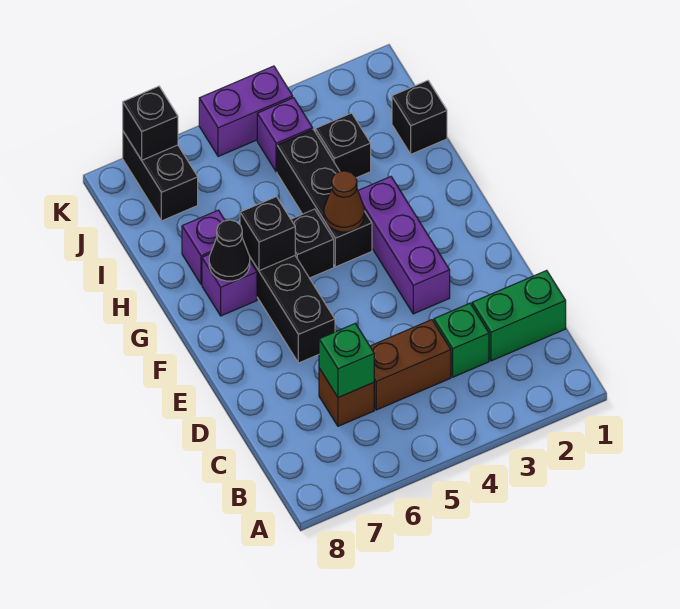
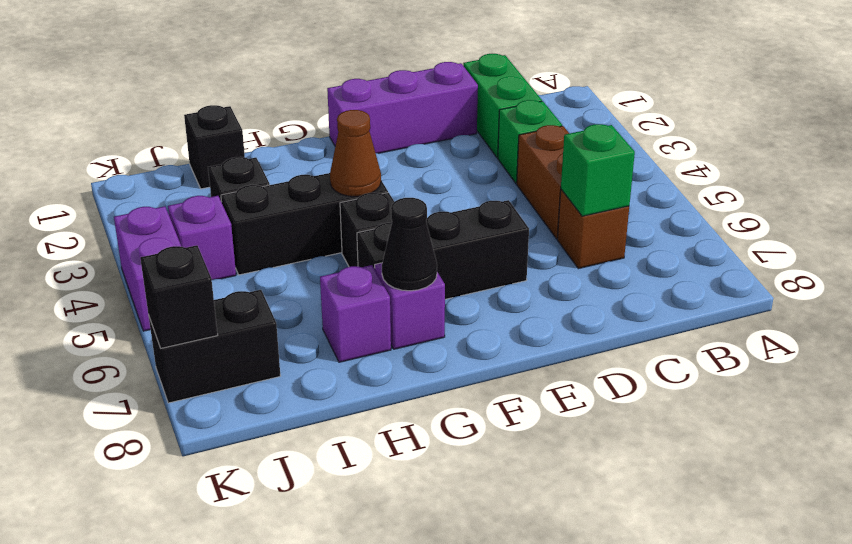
purple brick E3:G3 level 1 -> purple brick D1:F1 level 1
black brick G6 level 2 -> none

